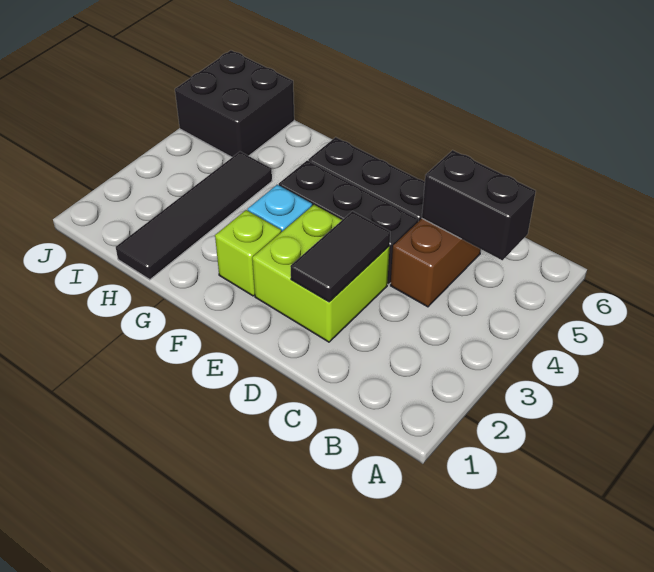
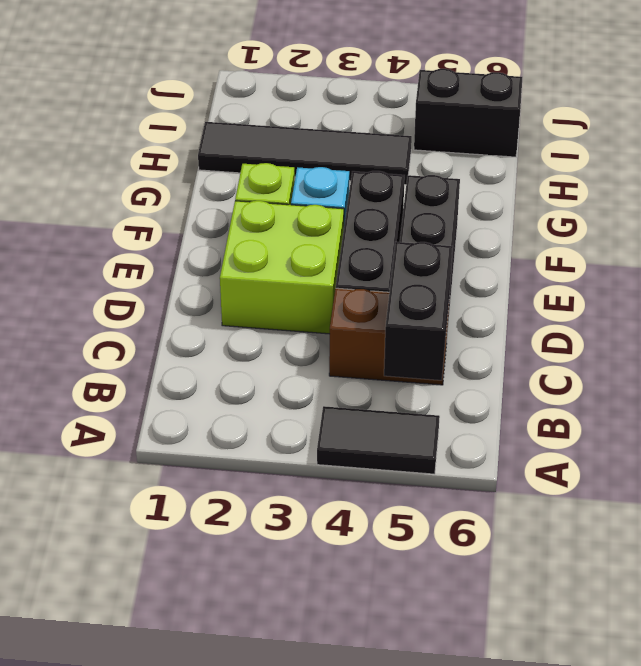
black tile D2:D3 level 2 -> black tile A4:A5 level 1
black brick I5:J6 level 1 -> black brick I5:I6 level 1

